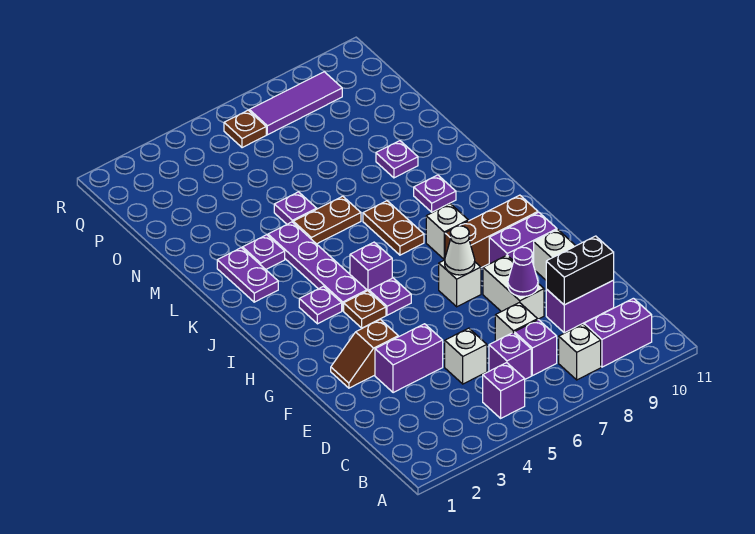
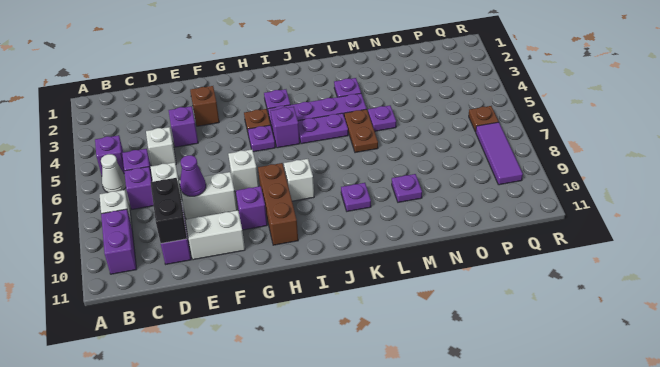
purple brick E3:E4 level 1 -> purple brick E4 level 1
white cone G7 level 2 -> white cone B6 level 1
purple brick G9:G10 level 1 -> purple brick G9 level 1
brown plate J7:K7 level 1 -> none
purple plate K2:L2 level 1 -> purple plate J5:K5 level 1

